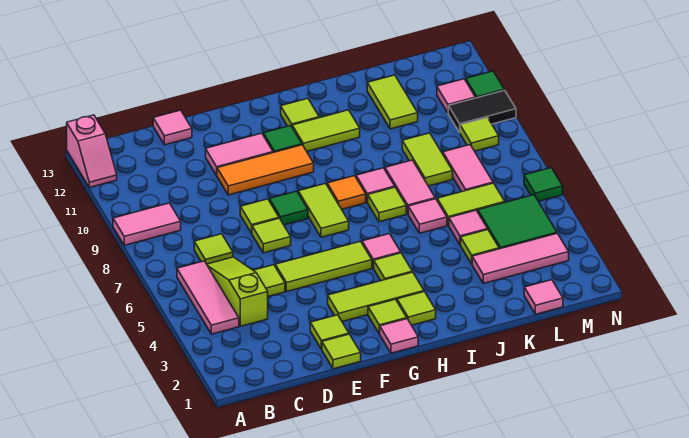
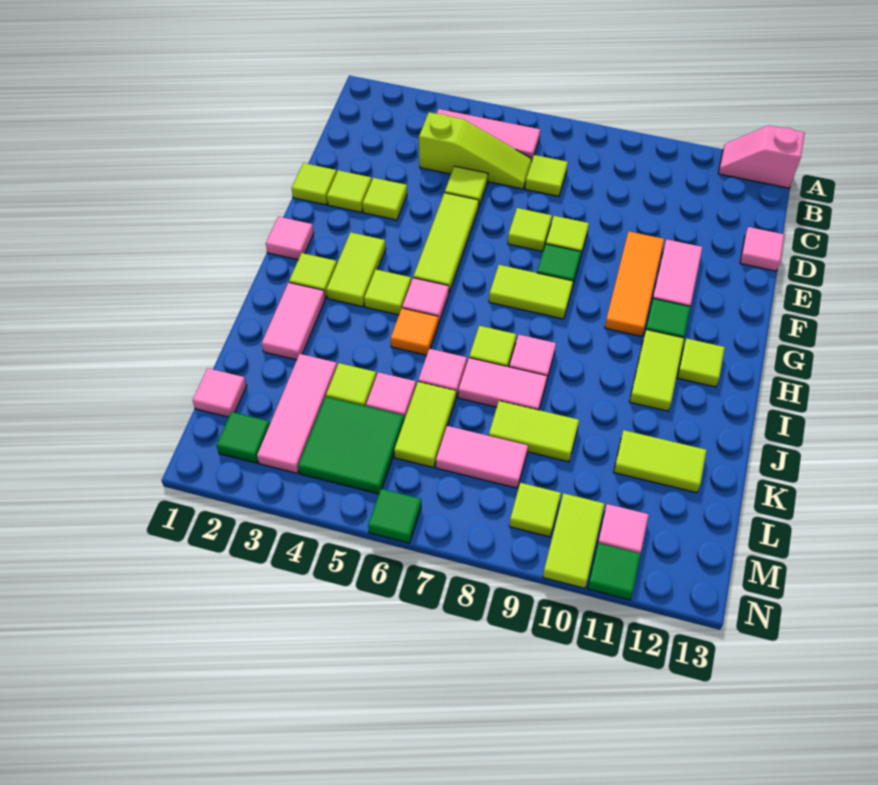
pink tile A9:B9 level 1 -> pink tile I2:J2 level 1
lime tile F3:H3 level 1 -> lime tile G3:H3 level 1
lime tile G2 level 1 -> lime tile E3 level 1
orange tile H8 level 1 -> orange tile I5 level 1
none -> green tile M2 level 1
black tile M10:N10 level 1 -> lime tile M10:N10 level 1

